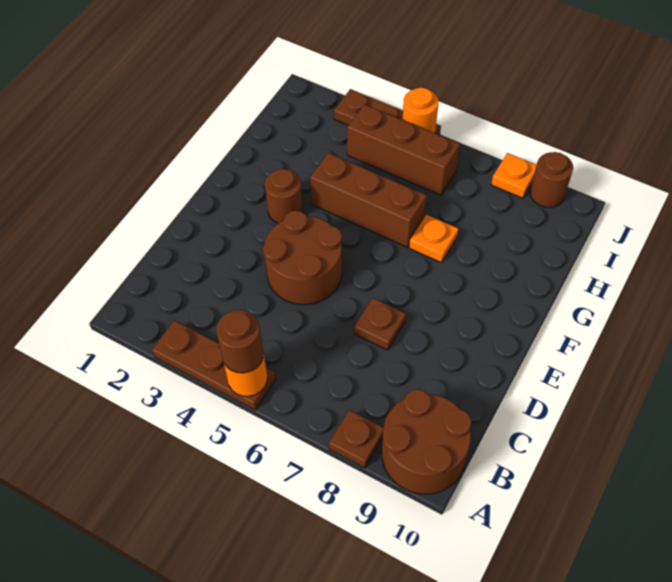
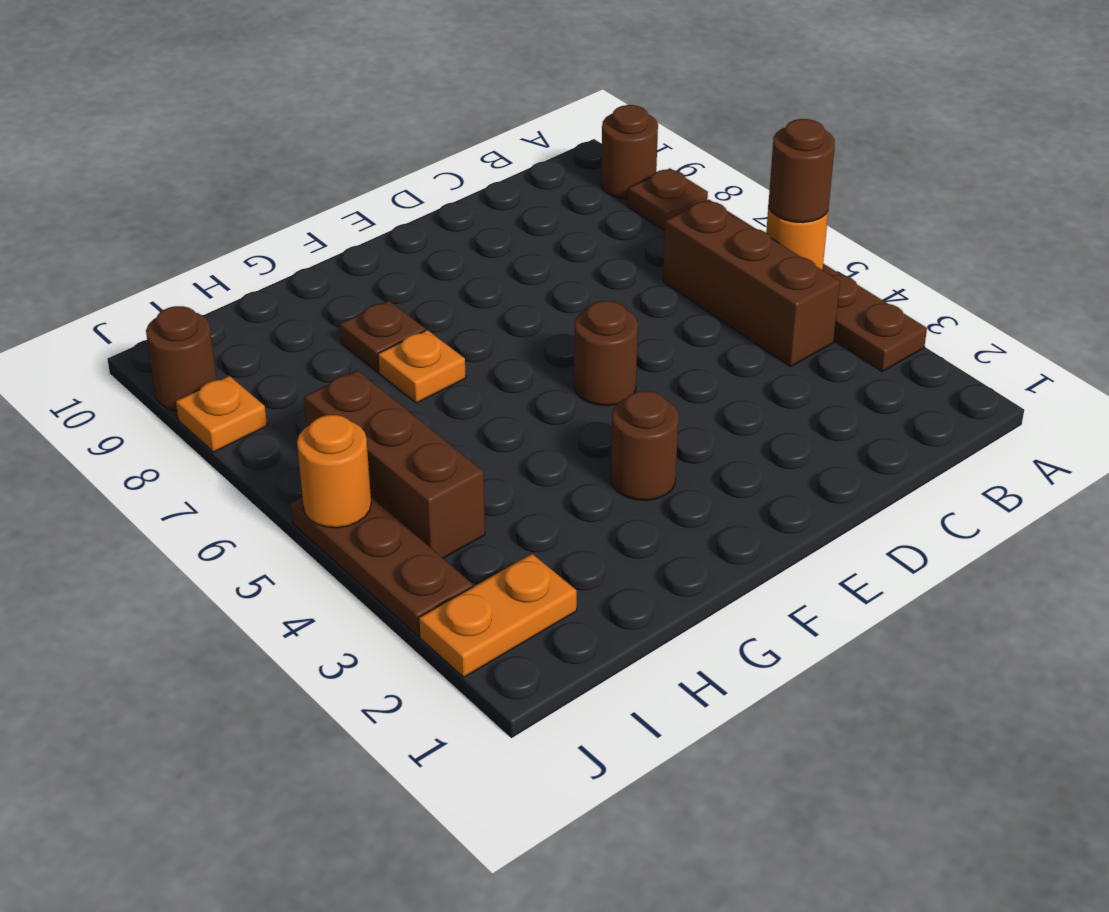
brown round brick A9:B10 level 1 -> brown round brick A9 level 1
brown round brick D4:E5 level 1 -> brown round brick E5 level 1
brown plate D7 level 1 -> brown plate G8 level 1
brown brick G4:G6 level 1 -> brown brick B4:B6 level 1
none -> orange plate I2:J2 level 1

